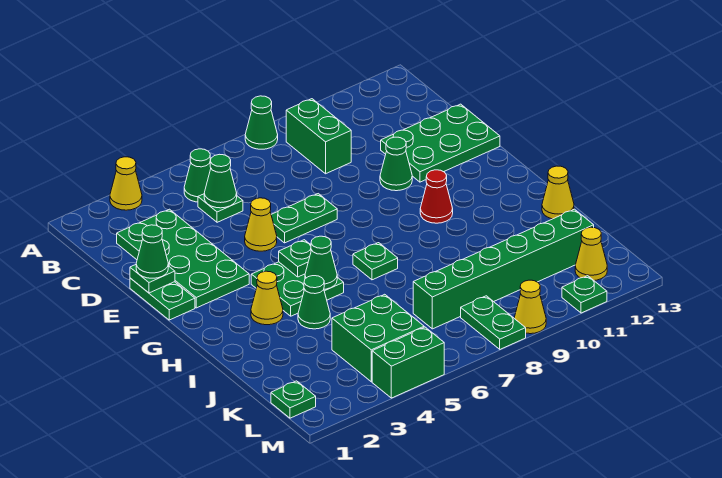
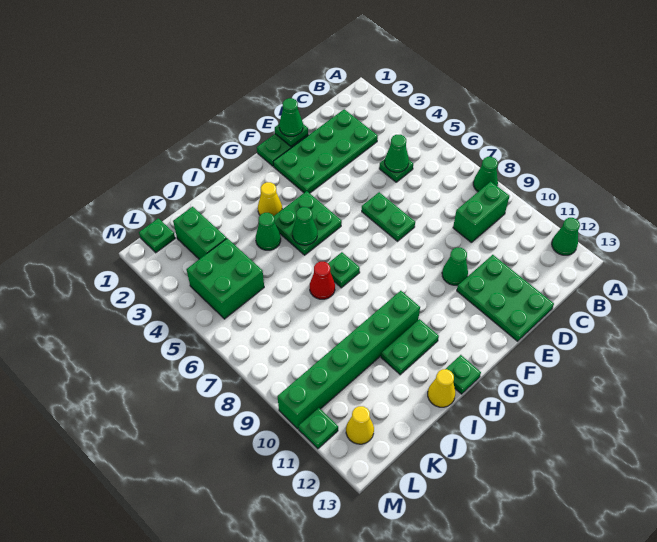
yellow cone A3 level 1 -> none
green cone B5 level 1 -> green cone A12 level 1
yellow cone E5 level 1 -> none
green plate G5 level 2 -> green plate H13 level 1
red cone G10 level 1 -> red cone I7 level 1
green brick K7:K12 level 1 -> green brick H10:M10 level 1
green plate L8:M8 level 1 -> green plate H11:I11 level 1
green brick M4:M5 level 1 -> green brick K2:K3 level 1
yellow cone M9 level 1 -> none

